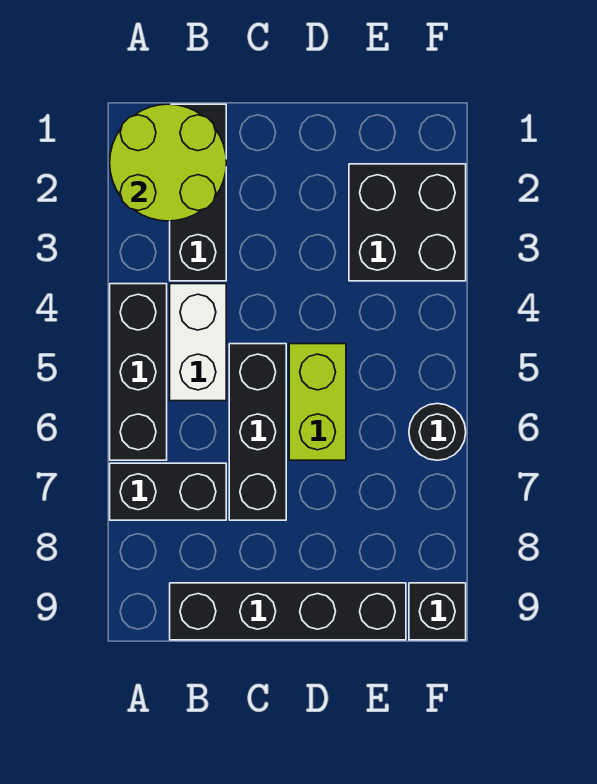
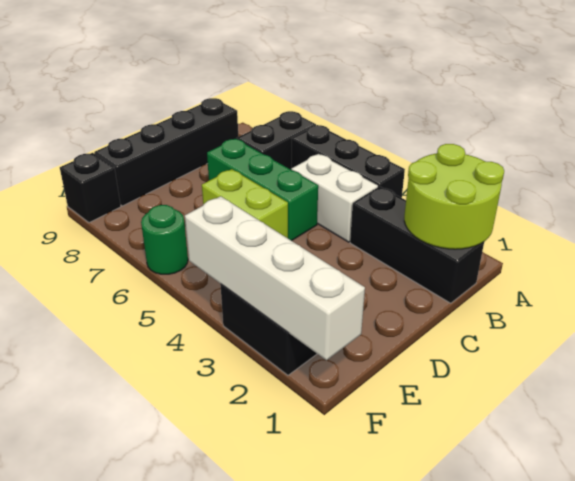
black brick C5:C7 level 1 -> green brick C5:C7 level 1
none -> white brick F1:F4 level 2
black round brick F6 level 1 -> green round brick F6 level 1

